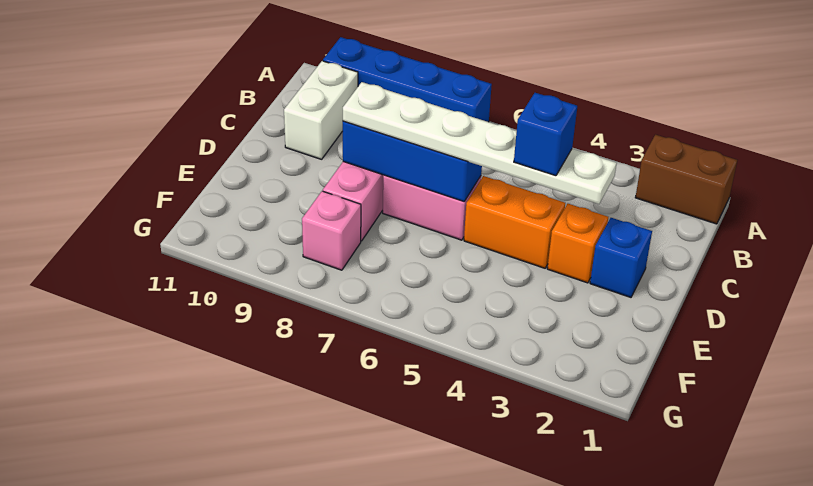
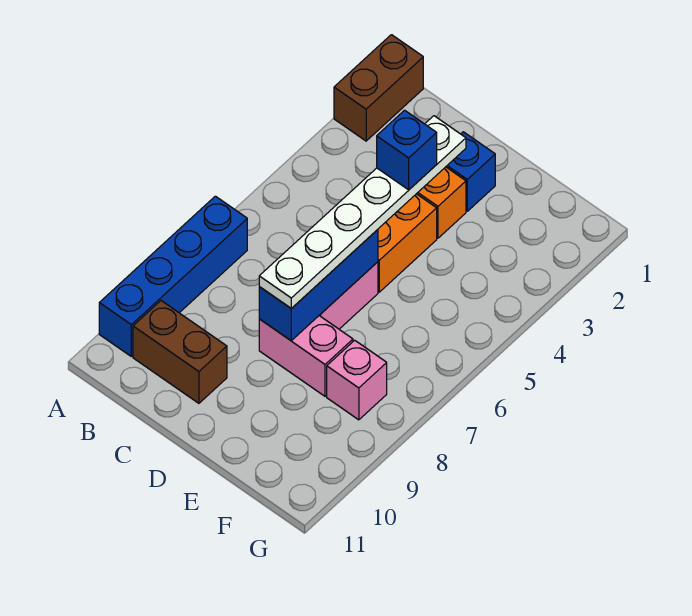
white brick B10:C10 level 1 -> brown brick B10:C10 level 1

